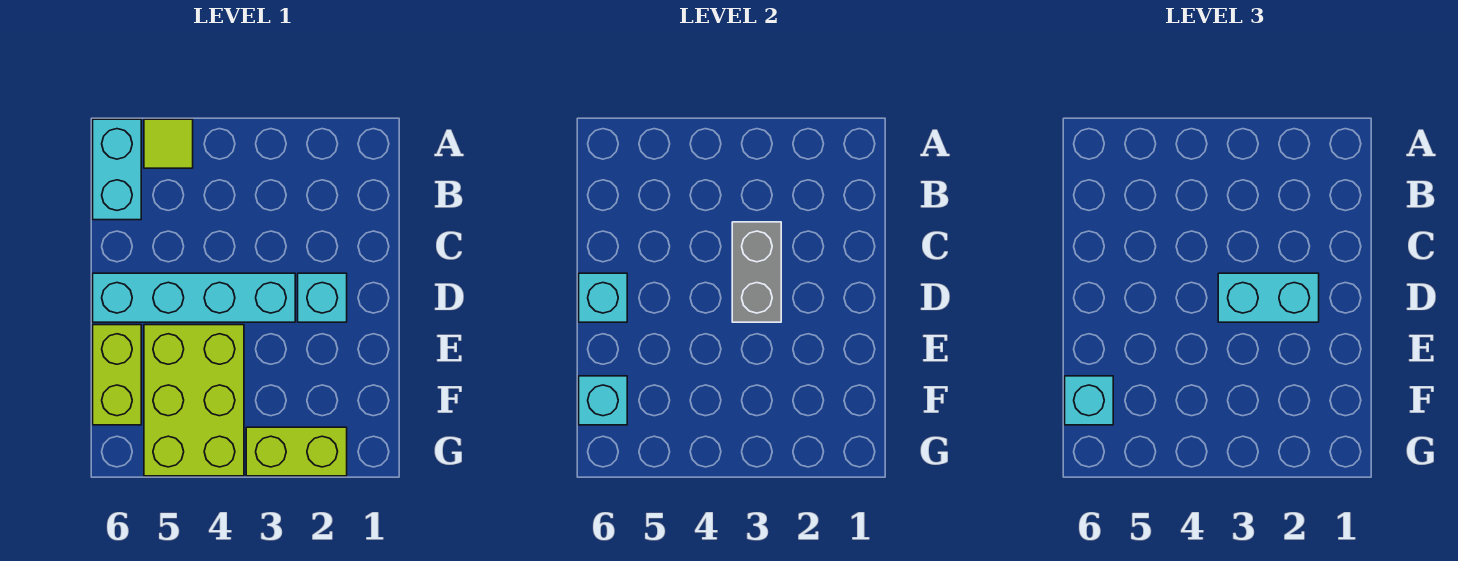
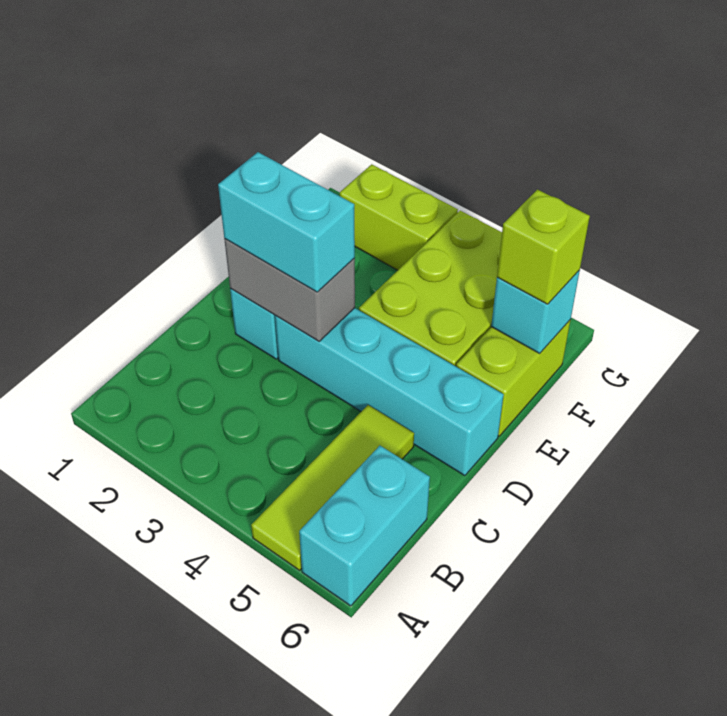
lime tile A5 level 1 -> lime tile A5:C5 level 1
grey brick C3:D3 level 2 -> grey brick D2:D3 level 2
cyan brick D6 level 2 -> none
cyan brick F6 level 3 -> lime brick F6 level 3

